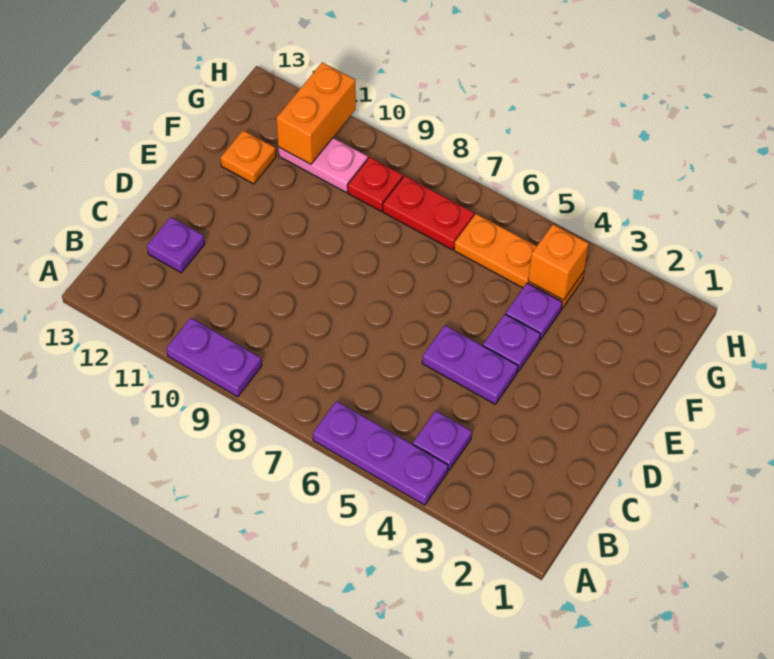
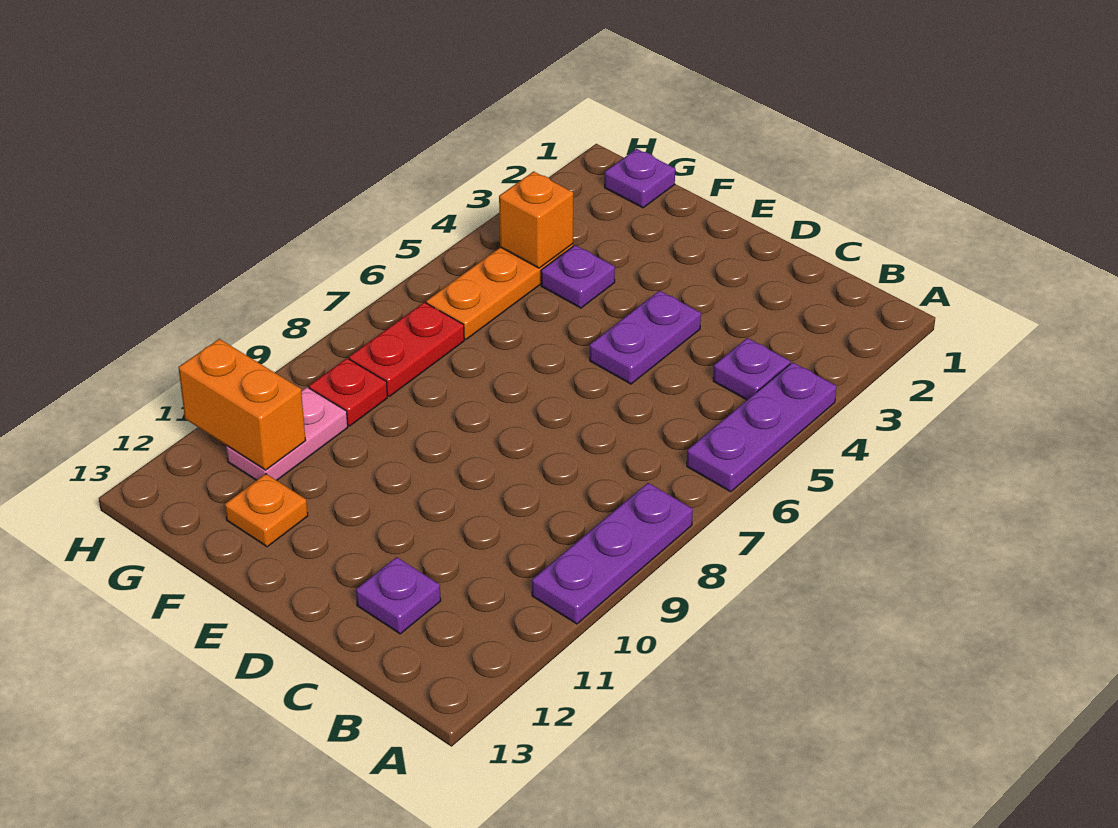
purple plate A9:A10 level 1 -> purple plate A8:A10 level 1
purple plate E4 level 1 -> purple plate G1 level 1

